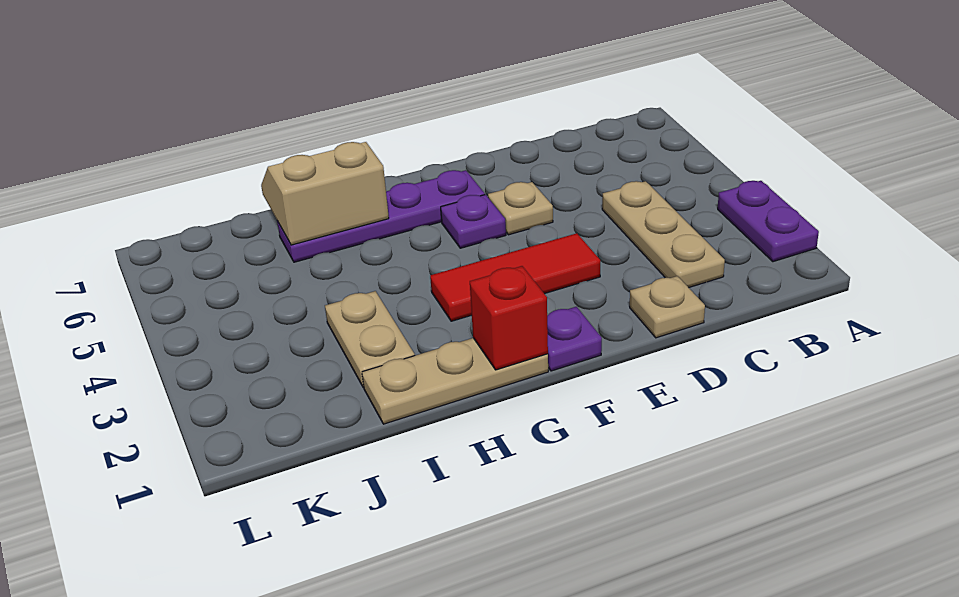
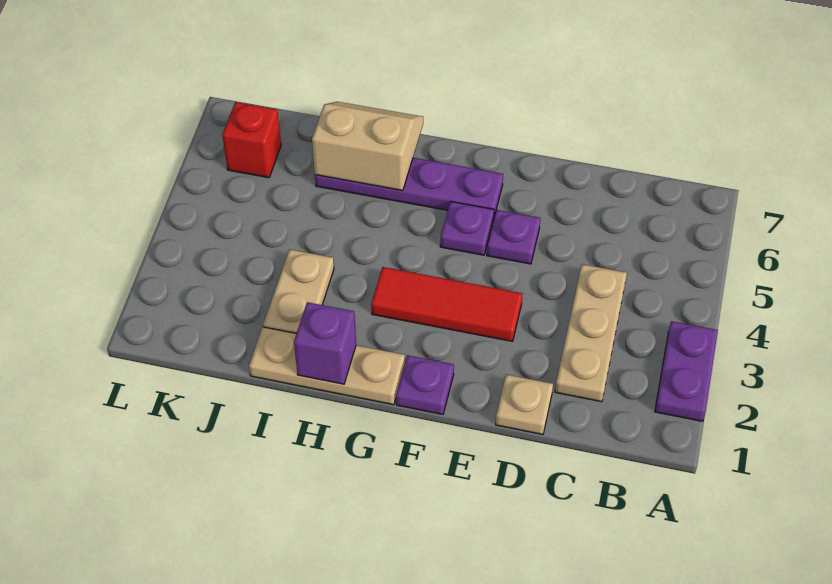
tan plate E5 level 1 -> purple plate E5 level 1
red brick G1 level 2 -> red brick K6 level 1
none -> purple brick H1 level 2

